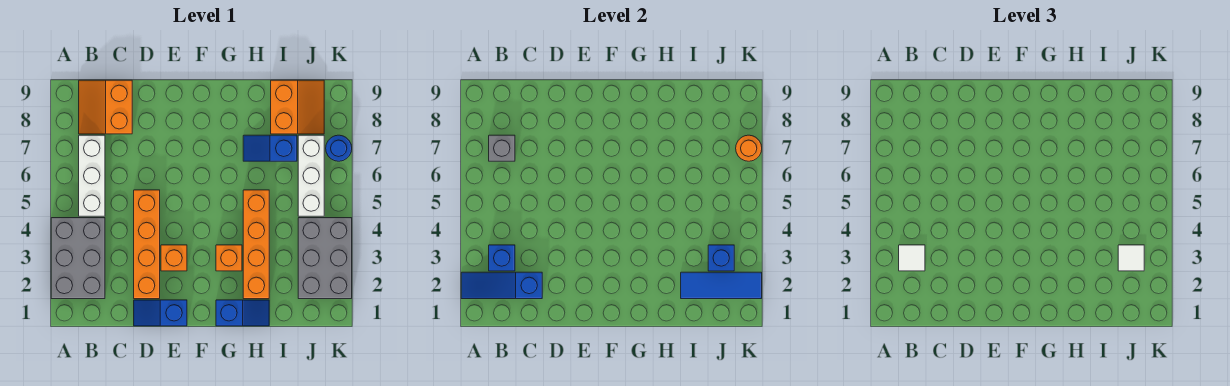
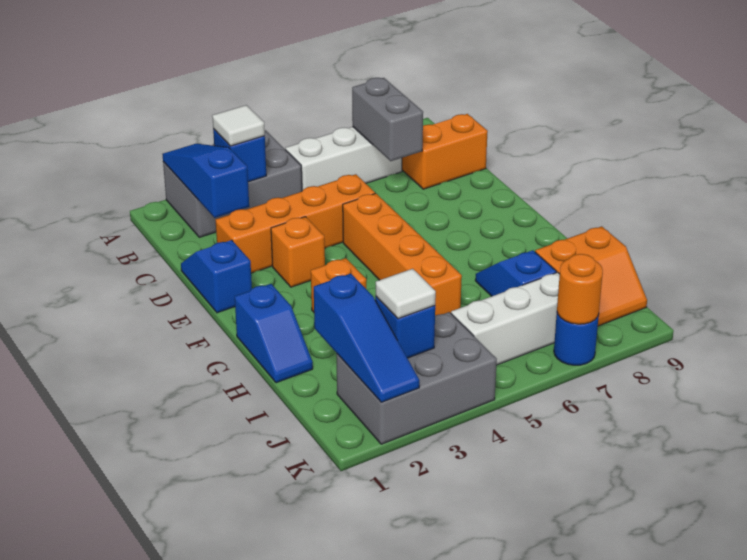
grey brick B7 level 2 -> grey brick B7:C7 level 2
orange brick H2:H5 level 1 -> orange brick E5:H5 level 1
blue tile I2:K2 level 2 -> blue slope I2:K2 level 2 top I

